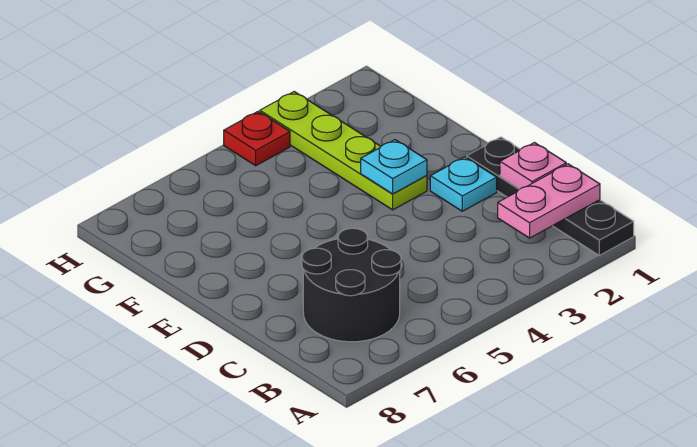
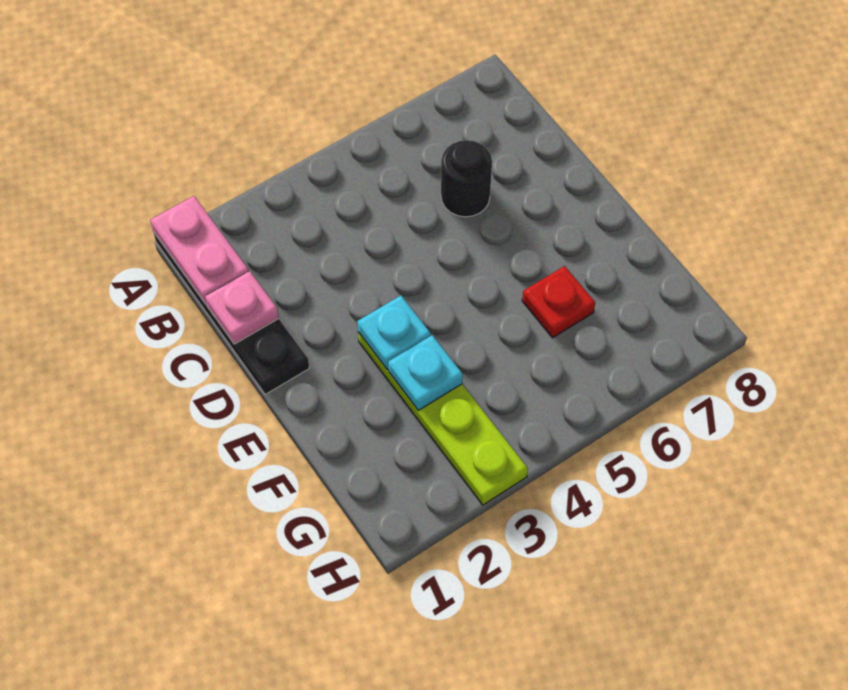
pink plate B1:B2 level 2 -> pink plate A1:B1 level 2
black round brick B6:C7 level 1 -> black round brick C6 level 1
cyan plate D2 level 1 -> cyan plate F3 level 2
red plate H4 level 1 -> red plate F6 level 1

